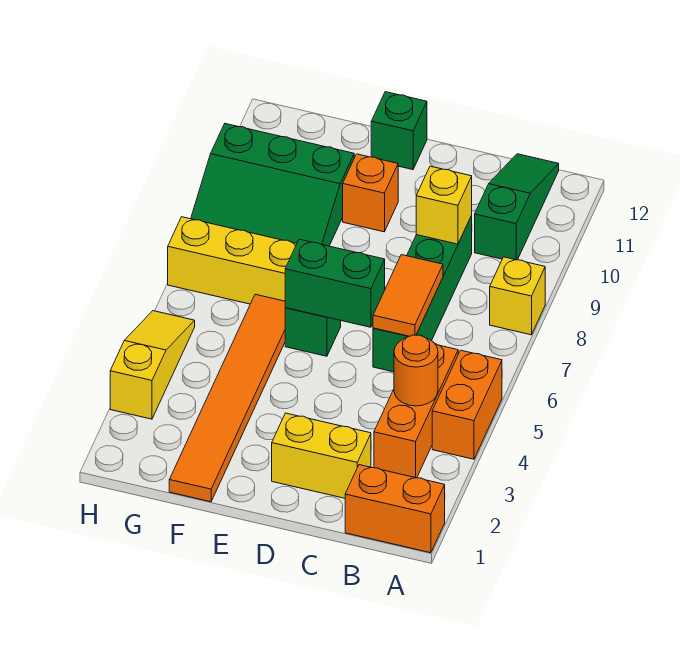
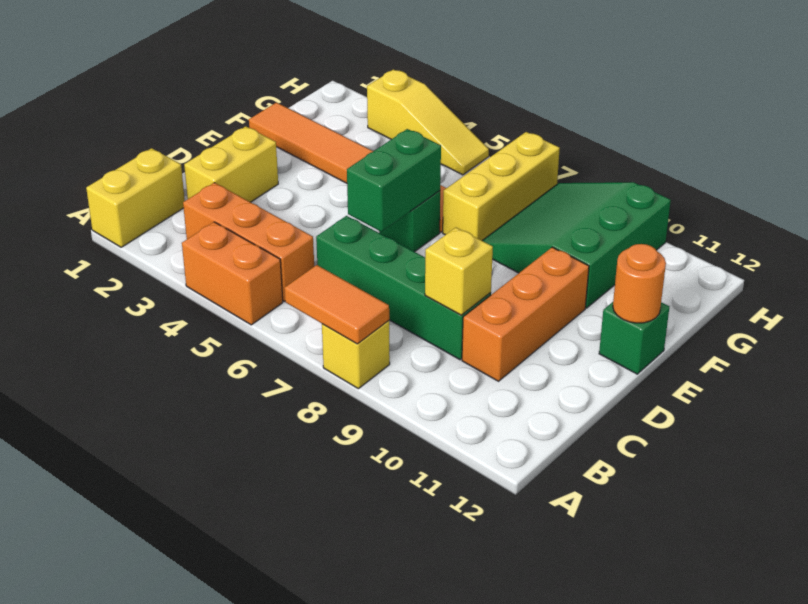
orange brick A1:B1 level 1 -> yellow brick A1:B1 level 1
orange round brick B4 level 2 -> orange round brick E12 level 2
green slope B10:B12 level 1 top 10 -> none
orange tile C6:C7 level 2 -> orange tile A7:A8 level 2
orange brick E10 level 1 -> orange brick C10:E10 level 1

